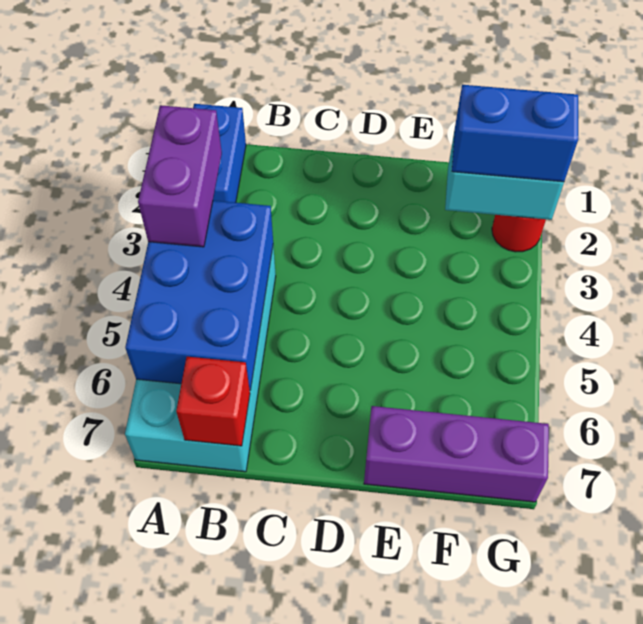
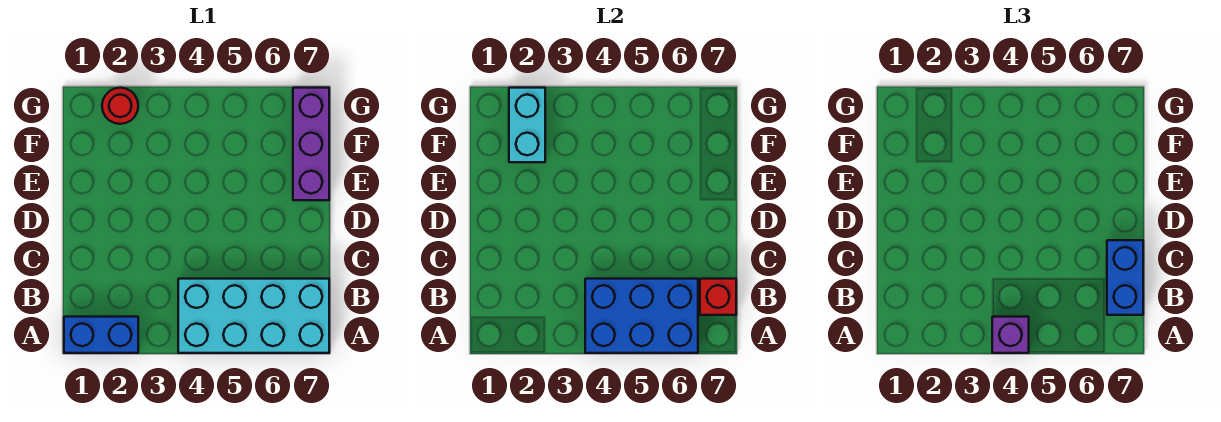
purple brick A3:A4 level 3 -> purple brick A4 level 3
blue brick F2:G2 level 3 -> blue brick B7:C7 level 3

